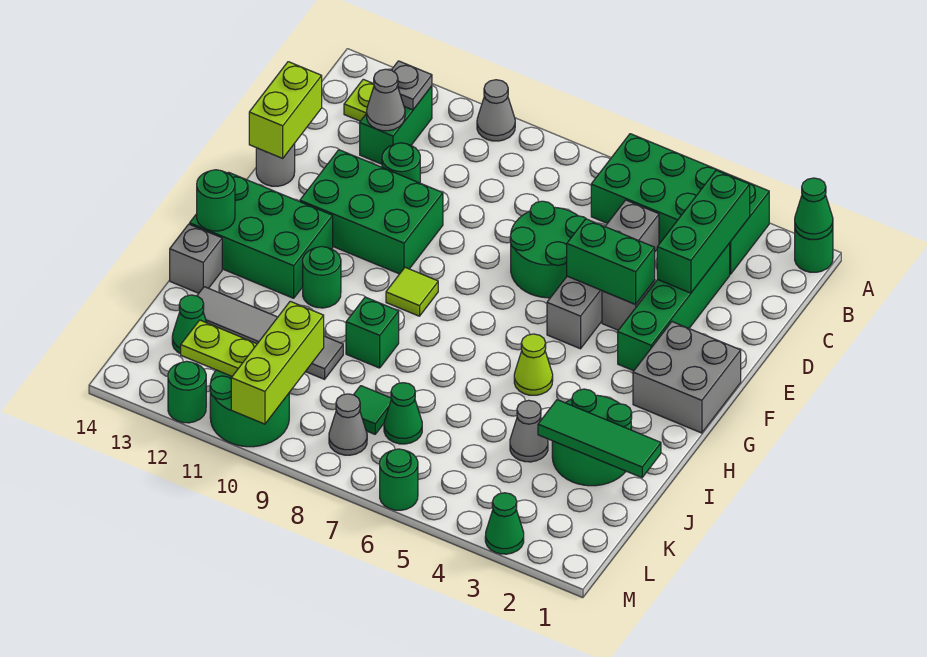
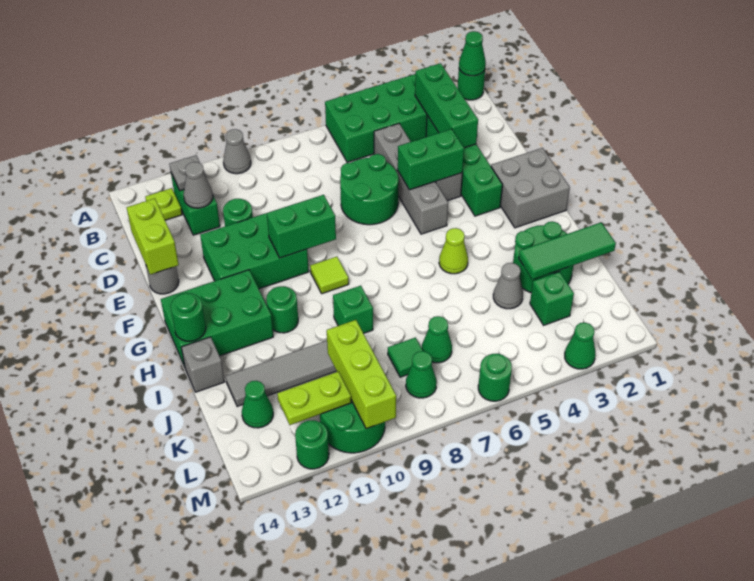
none -> green brick F9:F10 level 2
none -> green brick K3 level 1
grey cone L8 level 1 -> green cone L8 level 1

